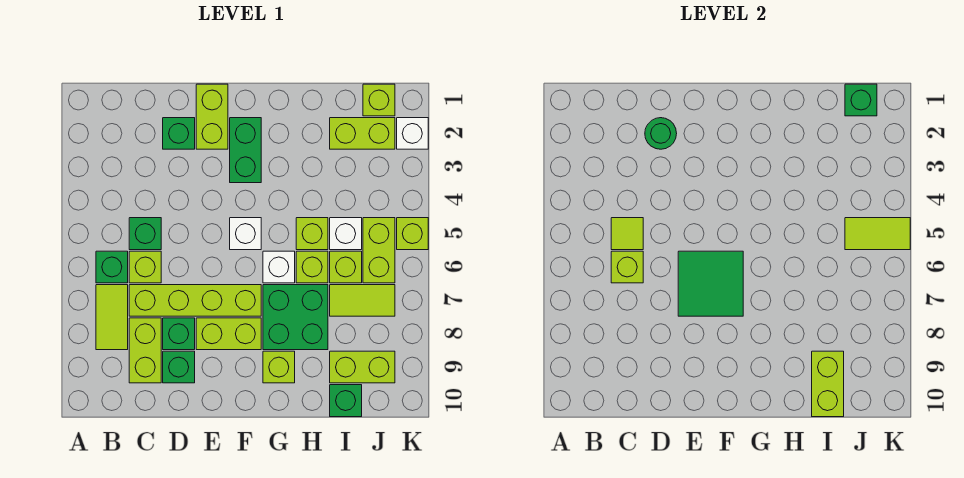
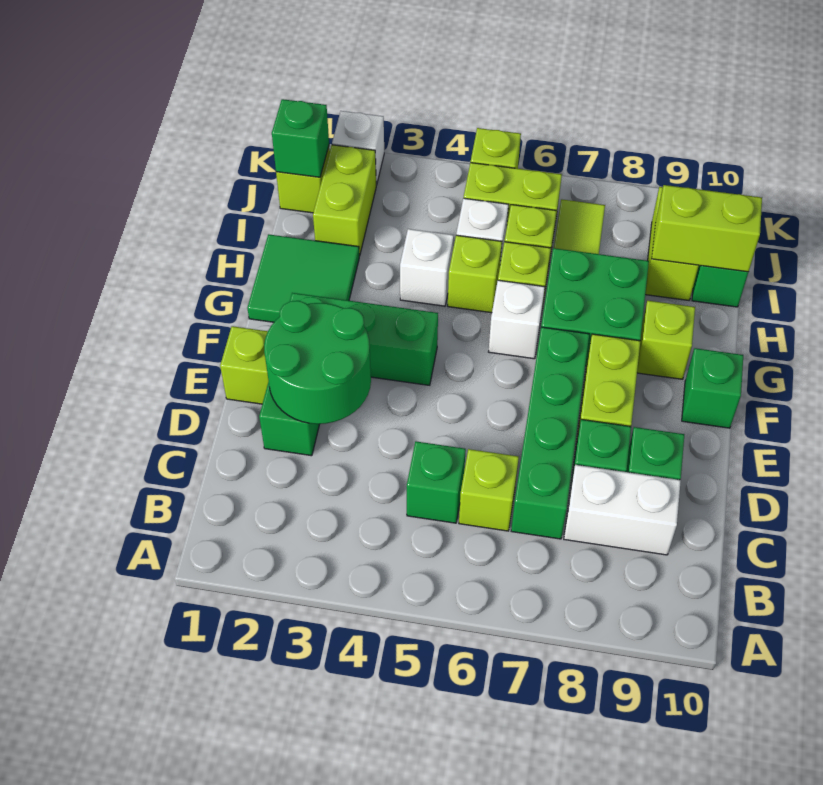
green brick B6 level 1 -> green brick F10 level 1
lime tile B7:B8 level 1 -> none
lime tile C5 level 2 -> none
lime brick C6 level 2 -> none
lime brick C7:F7 level 1 -> green brick C7:F7 level 1
lime brick C8:C9 level 1 -> white brick C8:C9 level 1
green round brick D2 level 2 -> green round brick D2:E3 level 2
green tile E6:F7 level 2 -> green tile G1:H2 level 1
green brick F2:F3 level 1 -> green brick F2:F4 level 1
white brick F5 level 1 -> white brick H4 level 1
lime tile J5:K5 level 2 -> none

